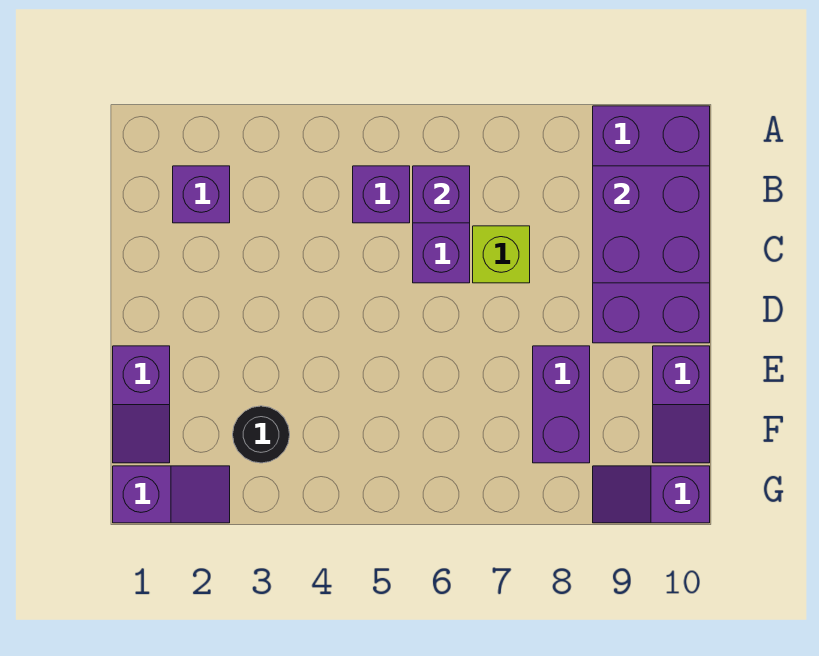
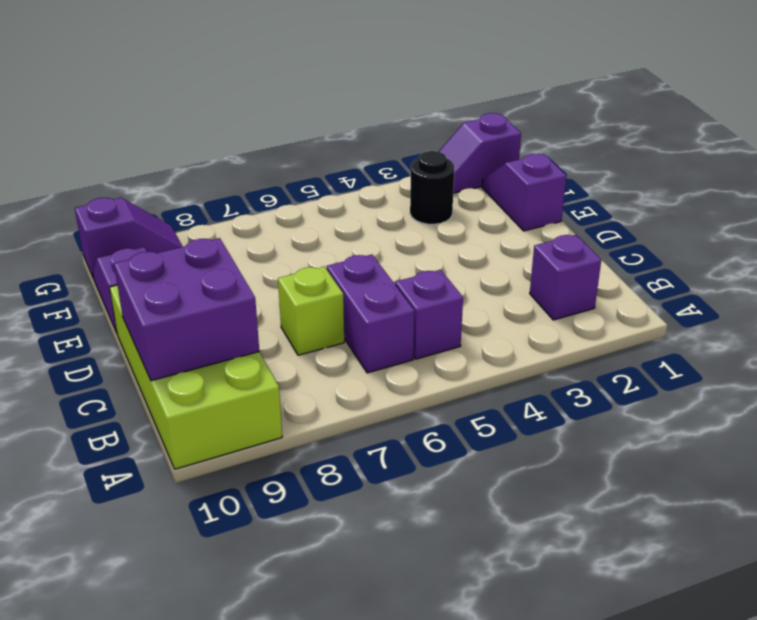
purple brick A9:D10 level 1 -> lime brick A9:D10 level 1
purple brick B6 level 2 -> none
purple brick E8:F8 level 1 -> none

